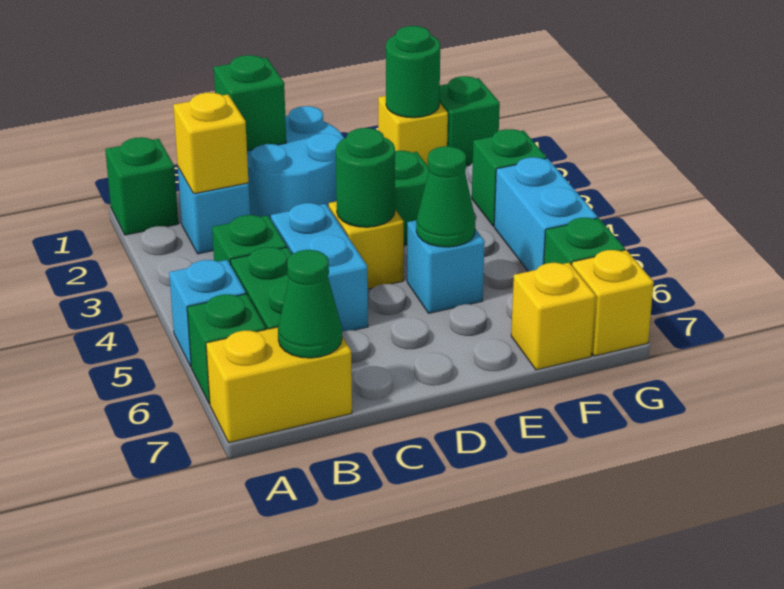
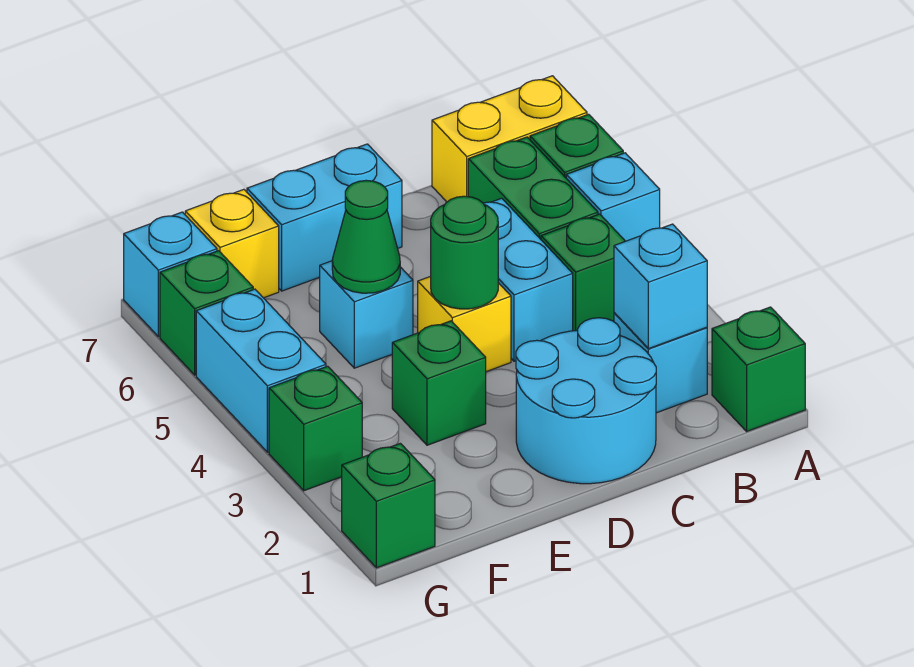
yellow brick B2 level 2 -> cyan brick B2 level 2
green cone B7 level 2 -> none
green brick C1 level 2 -> none
none -> cyan brick D7:E7 level 1
yellow brick F1 level 1 -> none
green round brick F1 level 2 -> none
yellow brick G7 level 1 -> cyan brick G7 level 1

